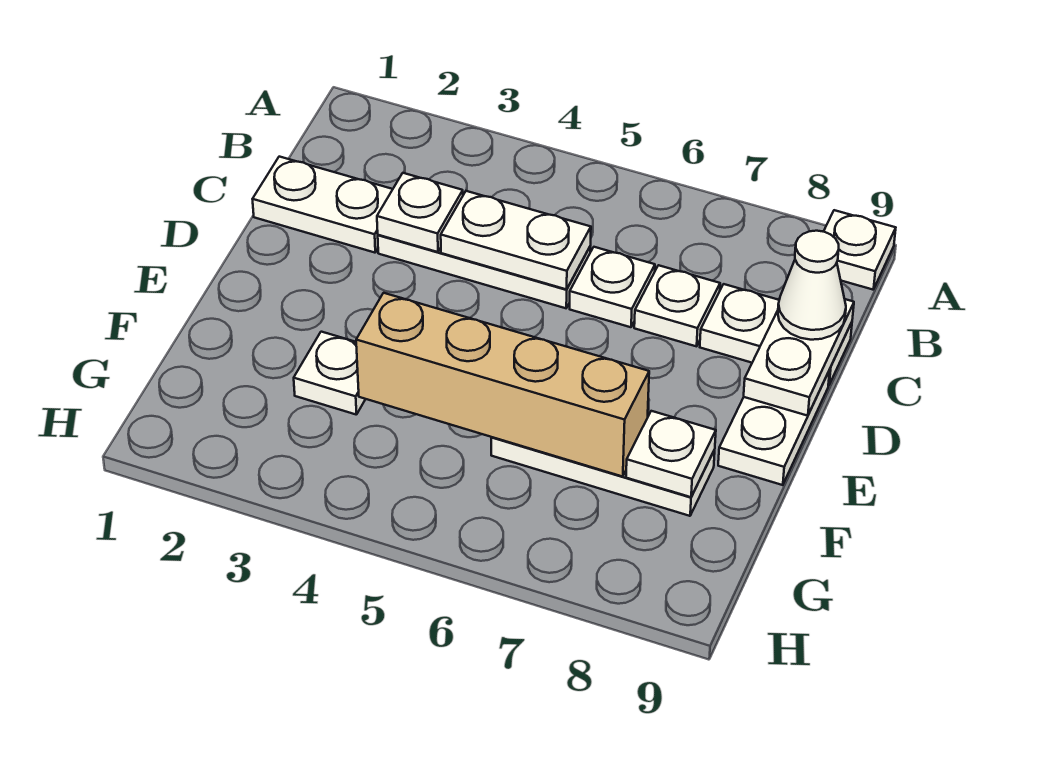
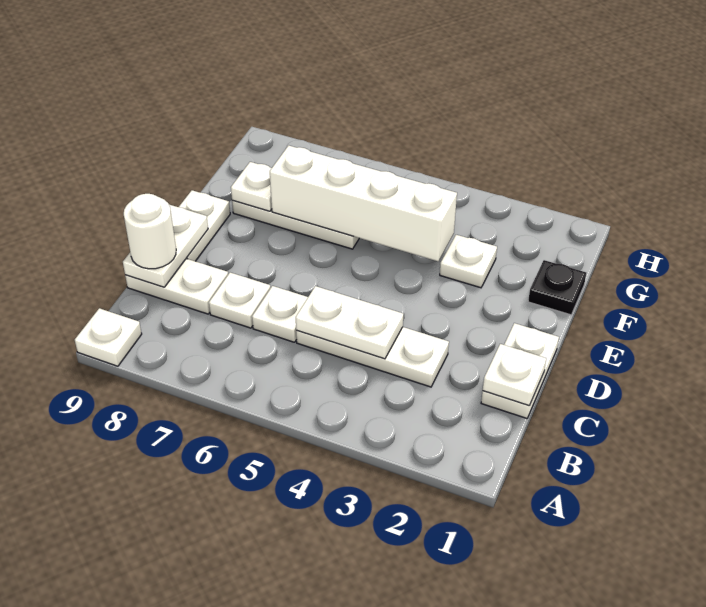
white plate C1:C2 level 1 -> white plate C1:D1 level 1
white plate C3 level 2 -> white plate C1 level 2
white cone C9 level 3 -> white round brick C9 level 3
none -> black plate F1 level 1
tan brick F4:F7 level 2 -> white brick F4:F7 level 2

